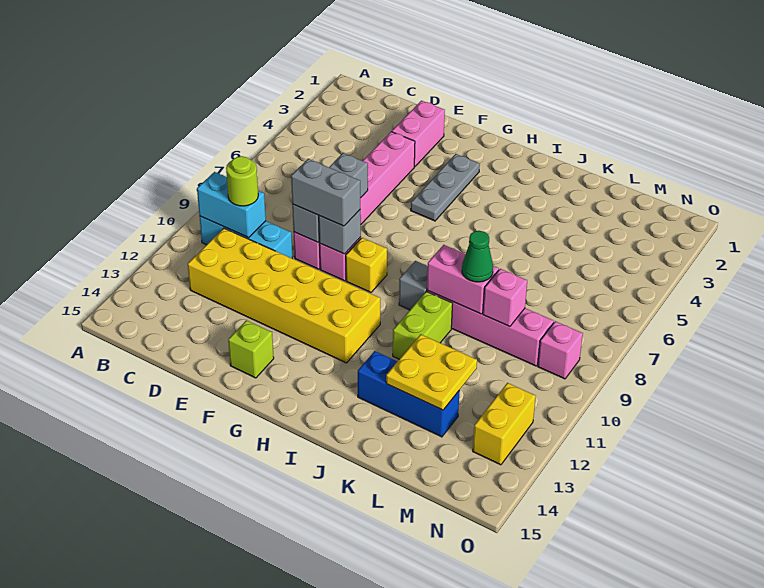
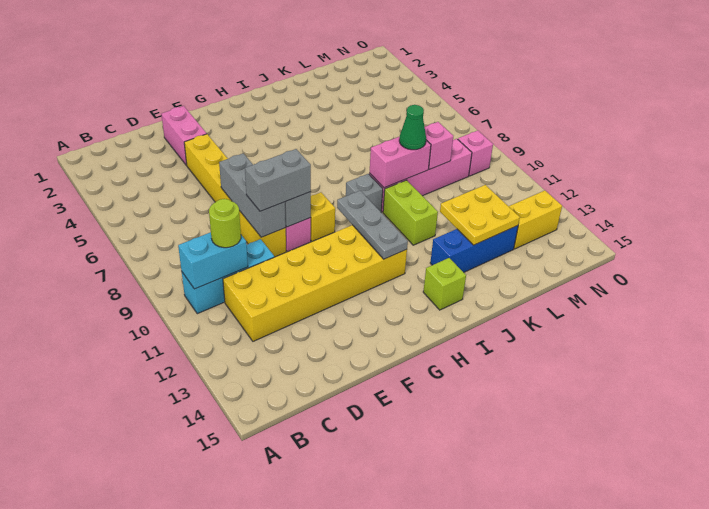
pink brick E4:E9 level 1 -> yellow brick E4:E9 level 1
lime brick F14 level 1 -> lime brick I14 level 1
grey plate G3:G5 level 1 -> grey plate H10:H12 level 2
yellow brick N12:N13 level 1 -> yellow brick M13:N13 level 1

